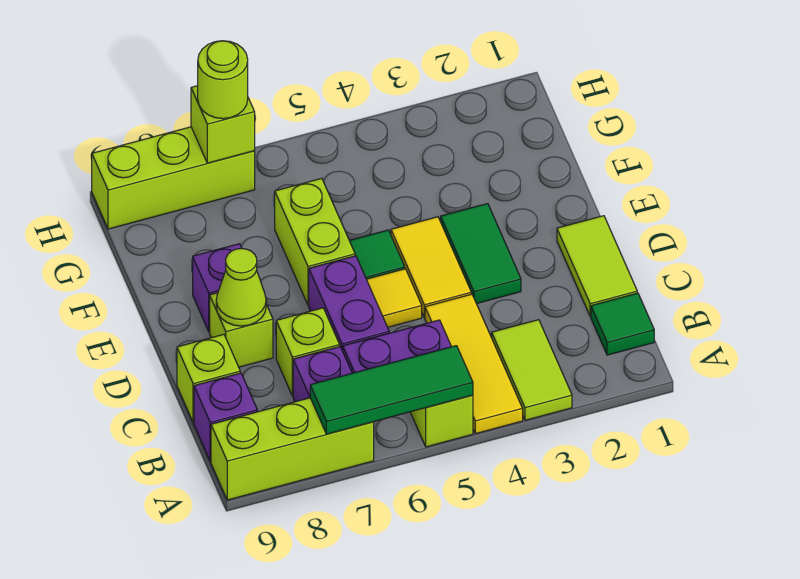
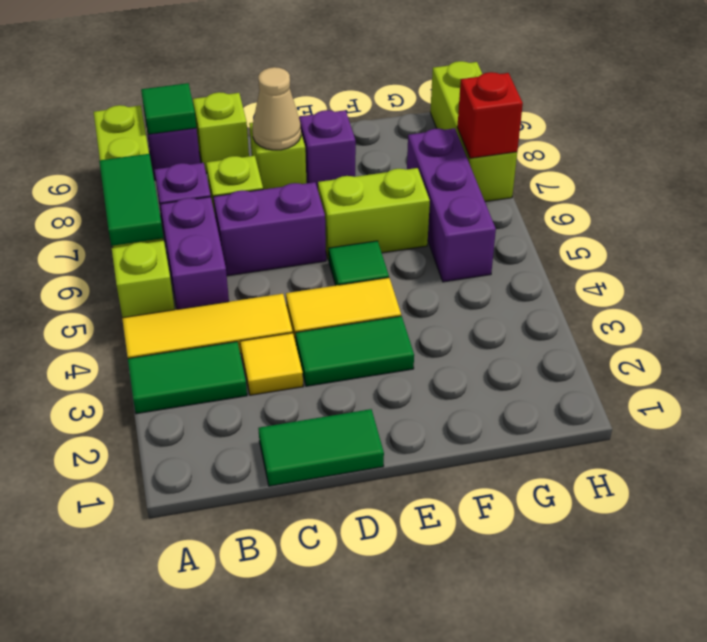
lime tile A3:B3 level 1 -> green tile A3:B3 level 1
green tile A5:A7 level 2 -> green tile A6:A7 level 2
green tile B1 level 1 -> green tile B9 level 2
lime tile C1:D1 level 1 -> green tile C1:D1 level 1
yellow tile D5 level 1 -> yellow tile C3 level 1
lime cone D8 level 2 -> tan cone D8 level 2
none -> purple brick G5:G7 level 1
lime brick H7 level 2 -> red brick H7 level 2
lime round brick H7 level 3 -> none

